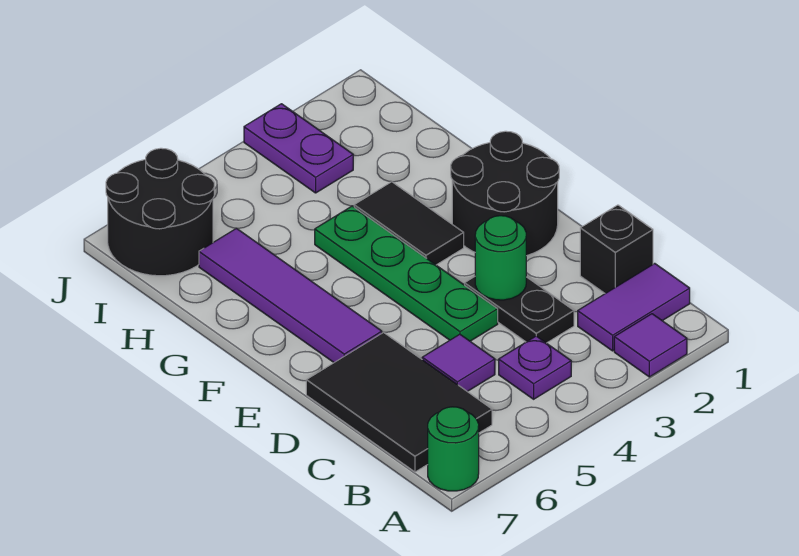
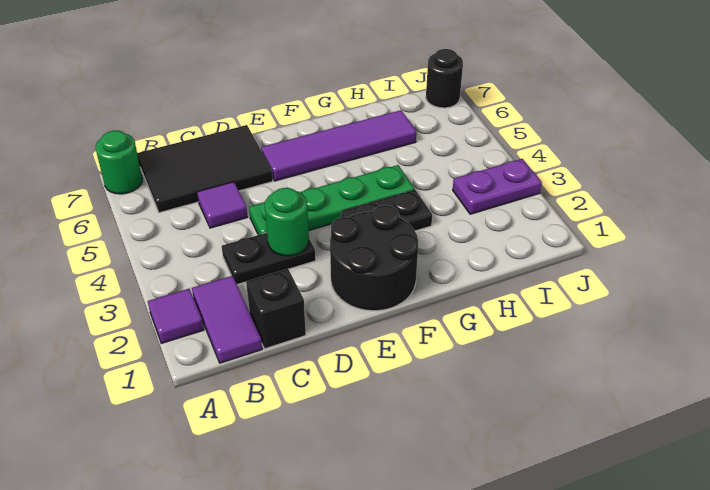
purple plate B4 level 1 -> none
black tile F3:G3 level 1 -> black plate F3:G3 level 1
black round brick I6:J7 level 1 -> black round brick J7 level 1

